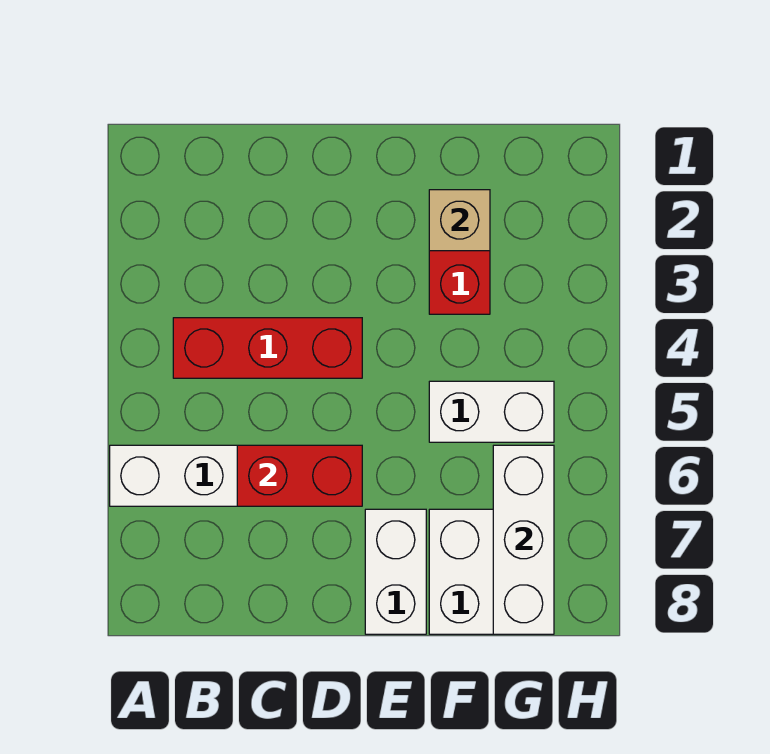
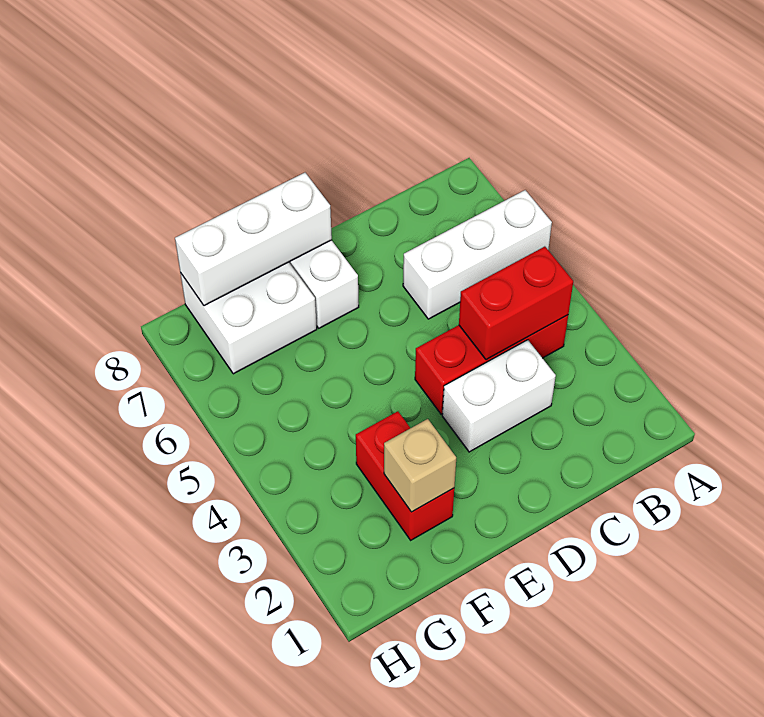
red brick C6:D6 level 2 -> red brick B4:C4 level 2
white brick F5:G5 level 1 -> white brick C3:D3 level 1
white brick G6:G8 level 2 -> white brick E8:G8 level 2

